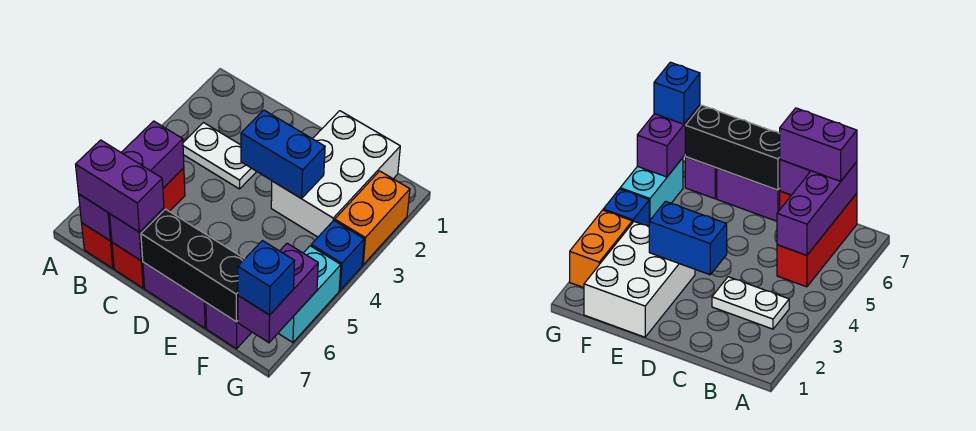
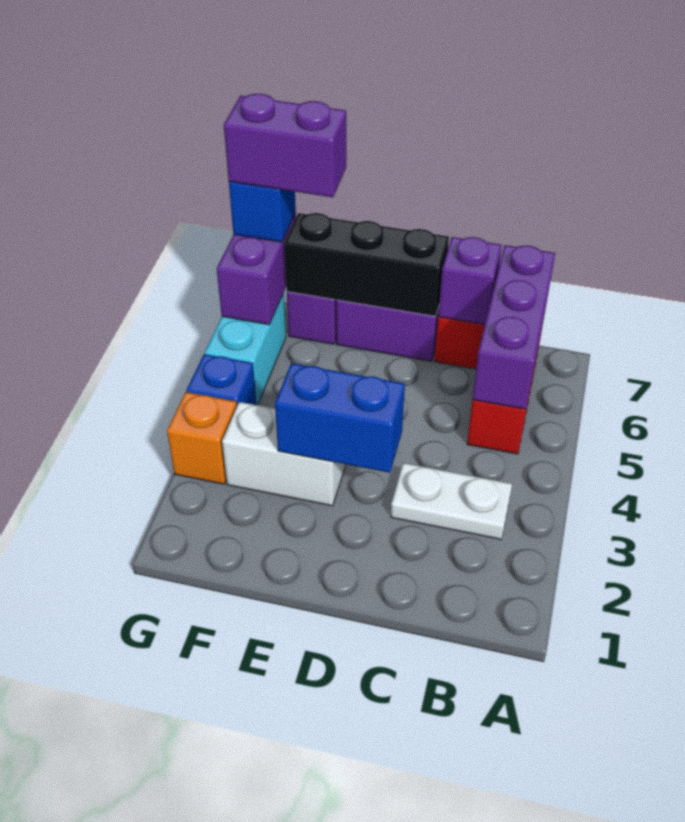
purple brick B7:C7 level 3 -> purple brick F7:G7 level 4
white brick E1:F3 level 1 -> white brick E3:F3 level 1
orange brick G2:G3 level 1 -> orange brick G3 level 1

